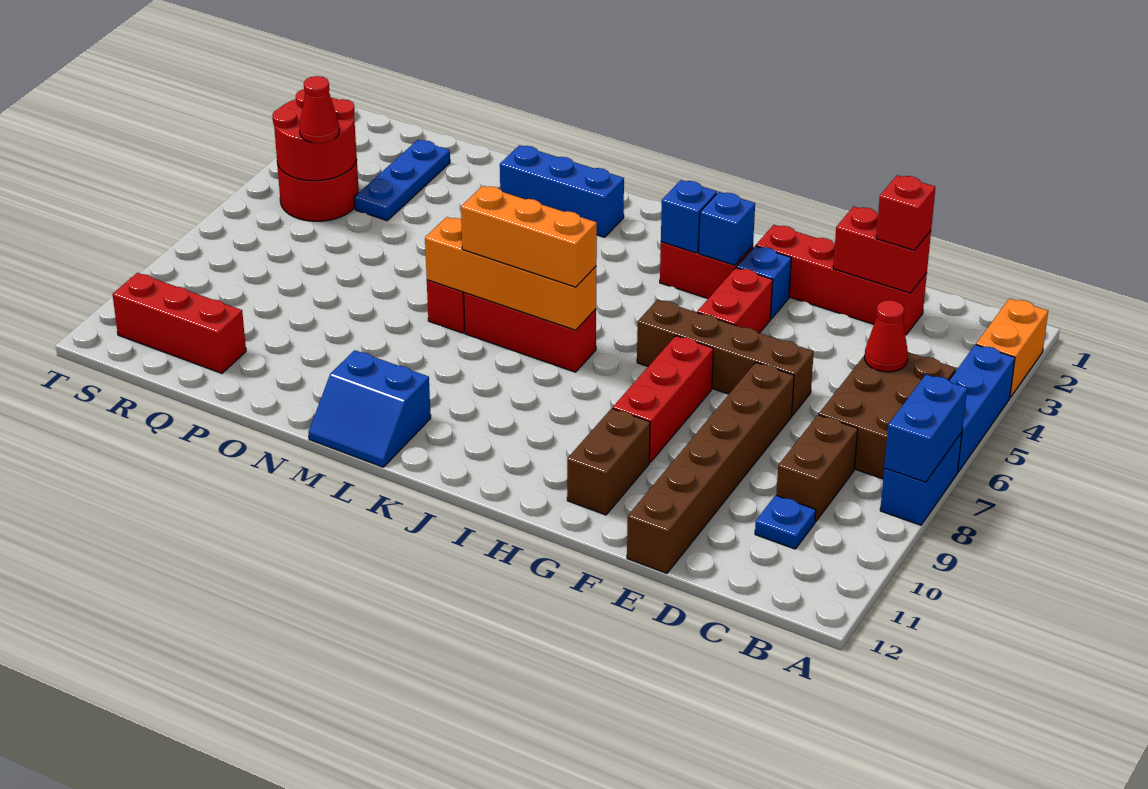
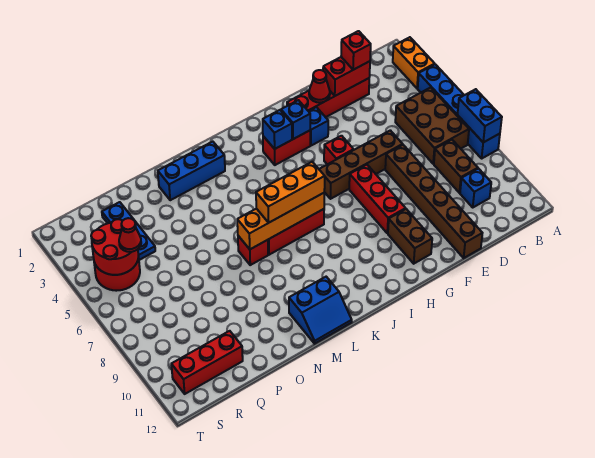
red cone C5 level 2 -> red cone F2 level 2
blue plate C10 level 1 -> blue brick C10 level 1
red brick G4:G5 level 1 -> red brick G5 level 1

